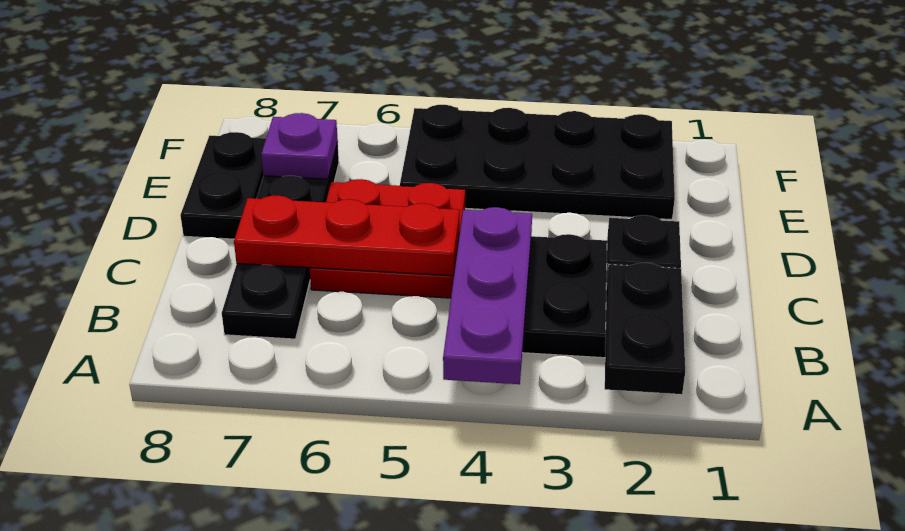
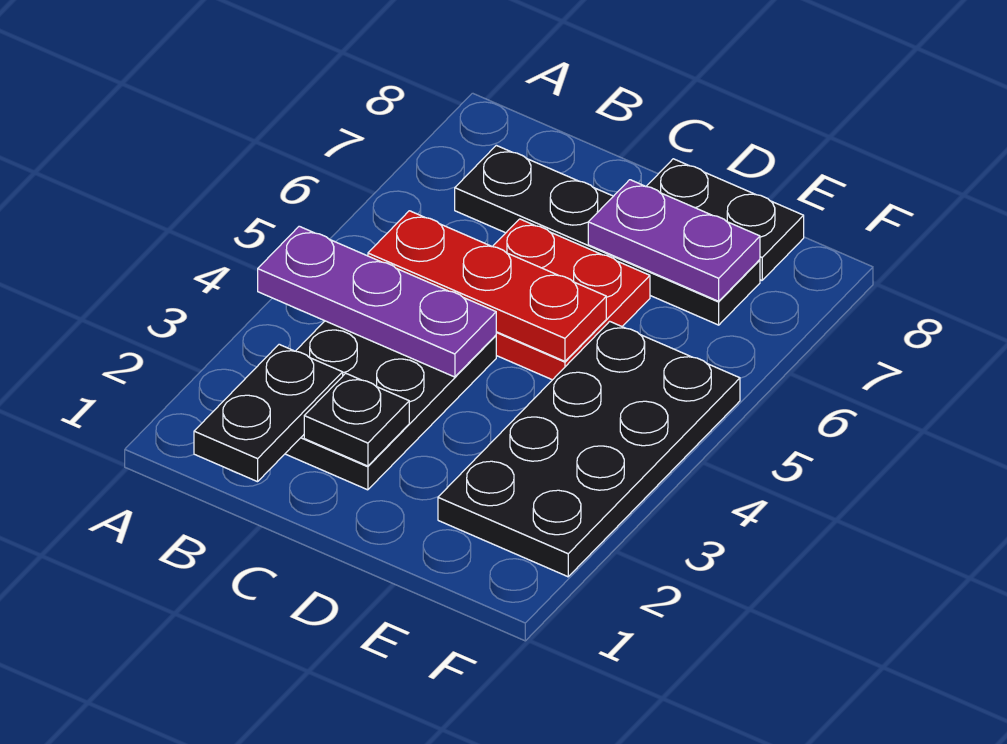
black plate A2:B2 level 2 -> black plate B1:B2 level 2
red plate C5:C7 level 2 -> red plate B5:D5 level 2
purple plate E7 level 2 -> purple plate D7:E7 level 2

